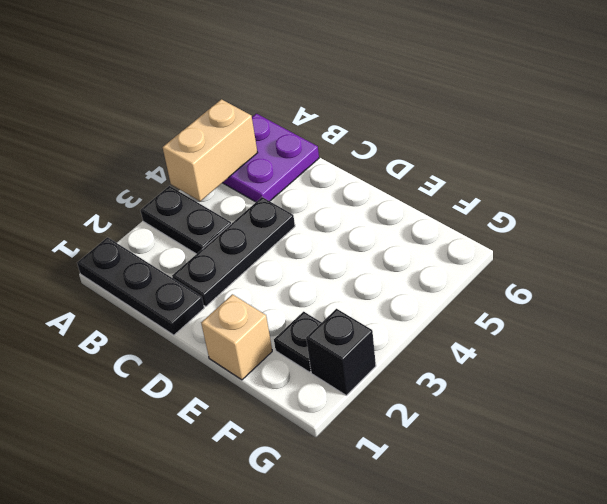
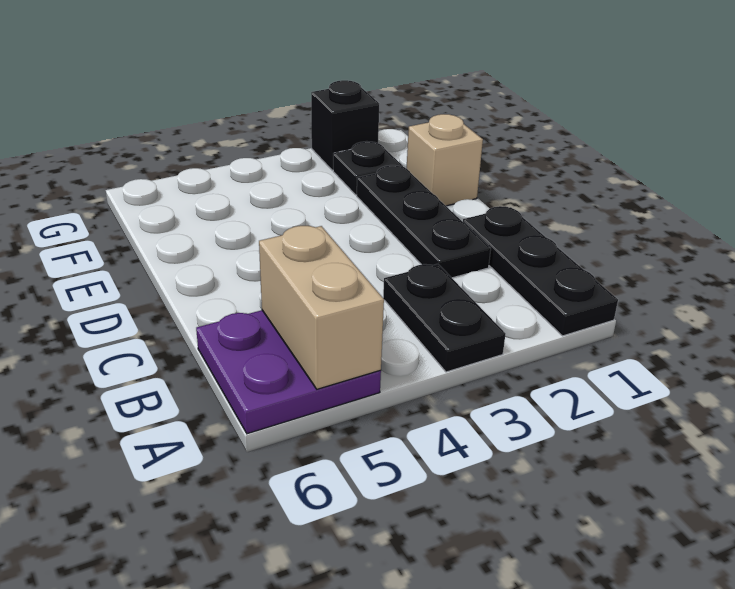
tan brick A4:A5 level 2 -> tan brick A5:B5 level 2
black plate C2:C4 level 1 -> black plate C2:E2 level 1

